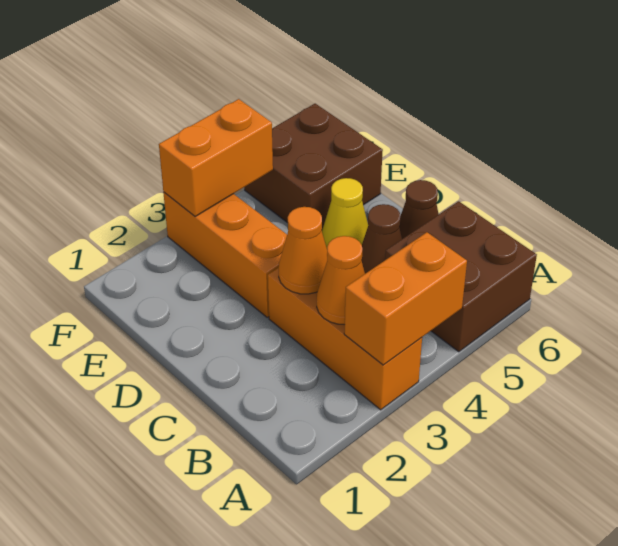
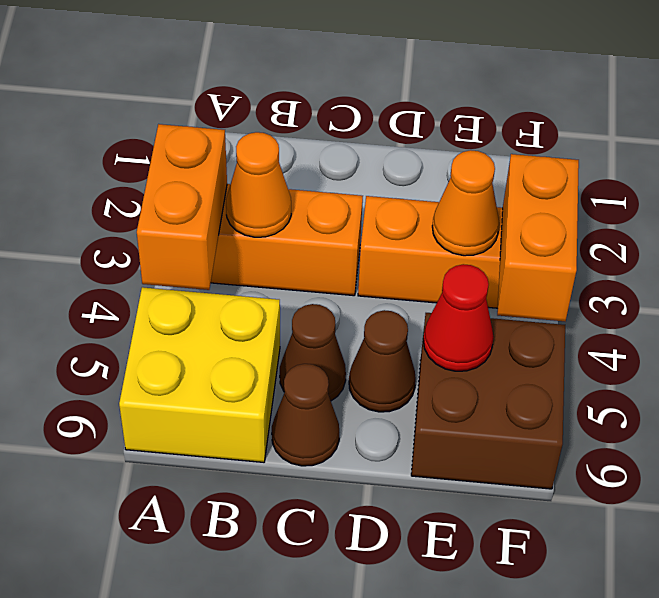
brown brick A5:B6 level 1 -> yellow brick A5:B6 level 1
orange cone C3 level 2 -> orange cone E3 level 2
yellow cone D5 level 1 -> brown cone D5 level 1
none -> red cone E5 level 2

